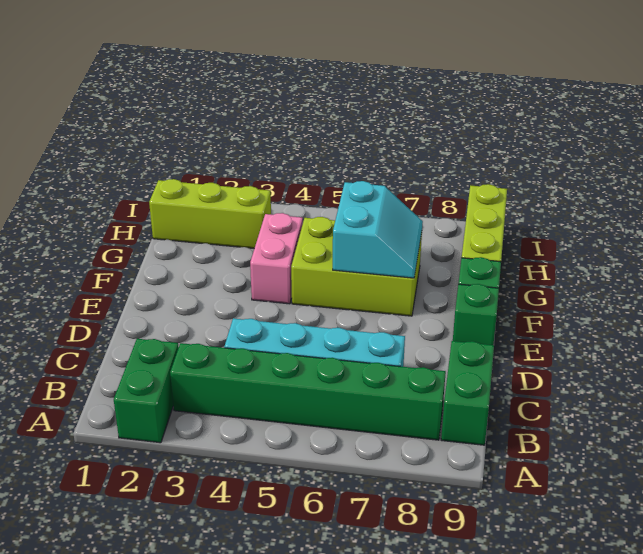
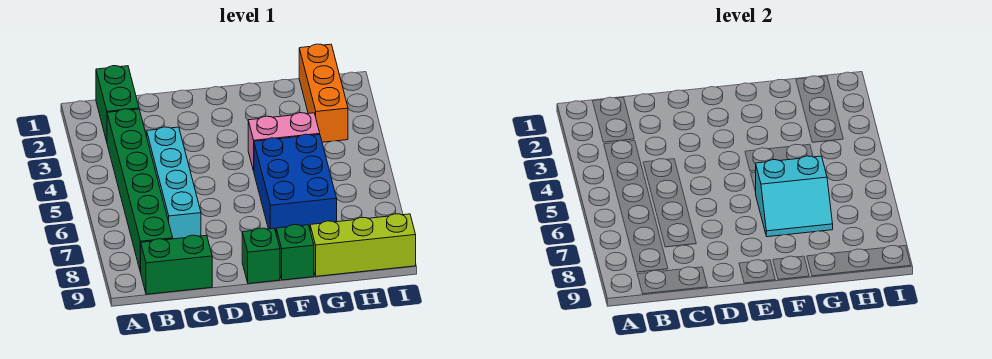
green brick A2:B2 level 1 -> green brick B1:B2 level 1
lime brick F5:G7 level 1 -> blue brick F5:G7 level 1
lime brick H1:H3 level 1 -> orange brick H1:H3 level 1

